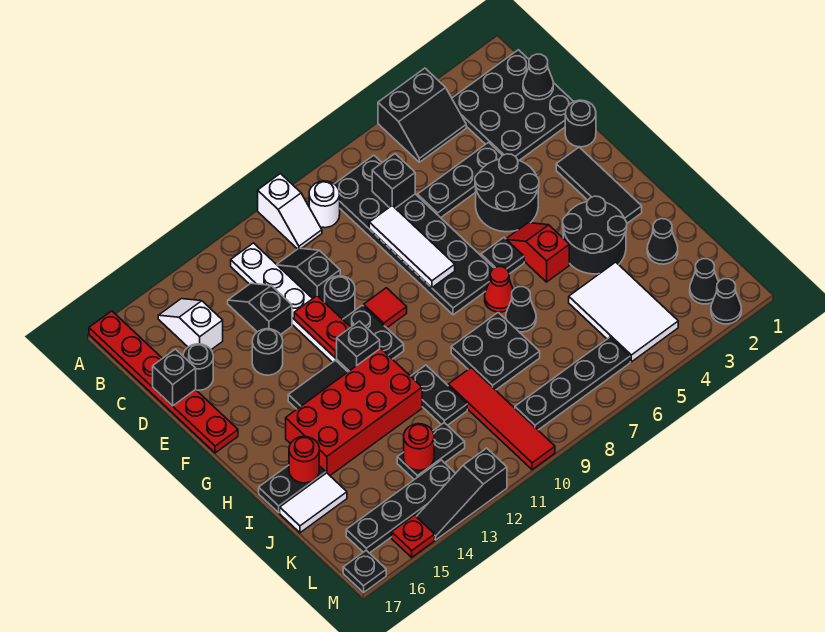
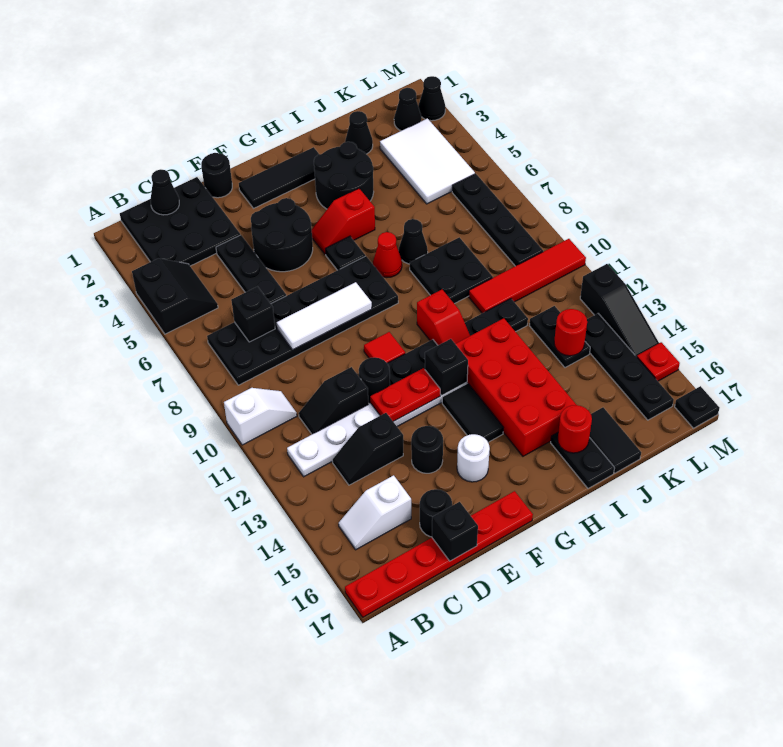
white round brick B9 level 1 -> white round brick F15 level 1
none -> red slope H10:H11 level 1 top 10
white tile J4:L5 level 1 -> white tile K3:L5 level 1
white tile J16:J17 level 1 -> black tile J16:J17 level 1

